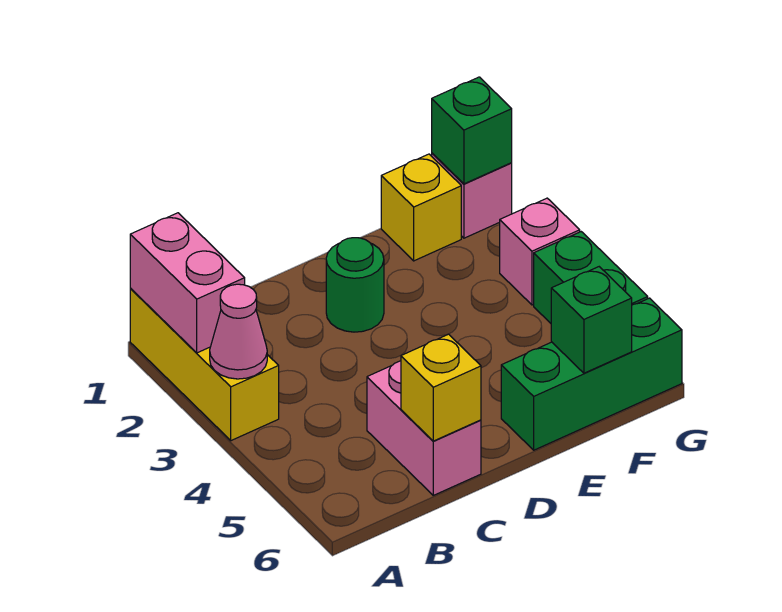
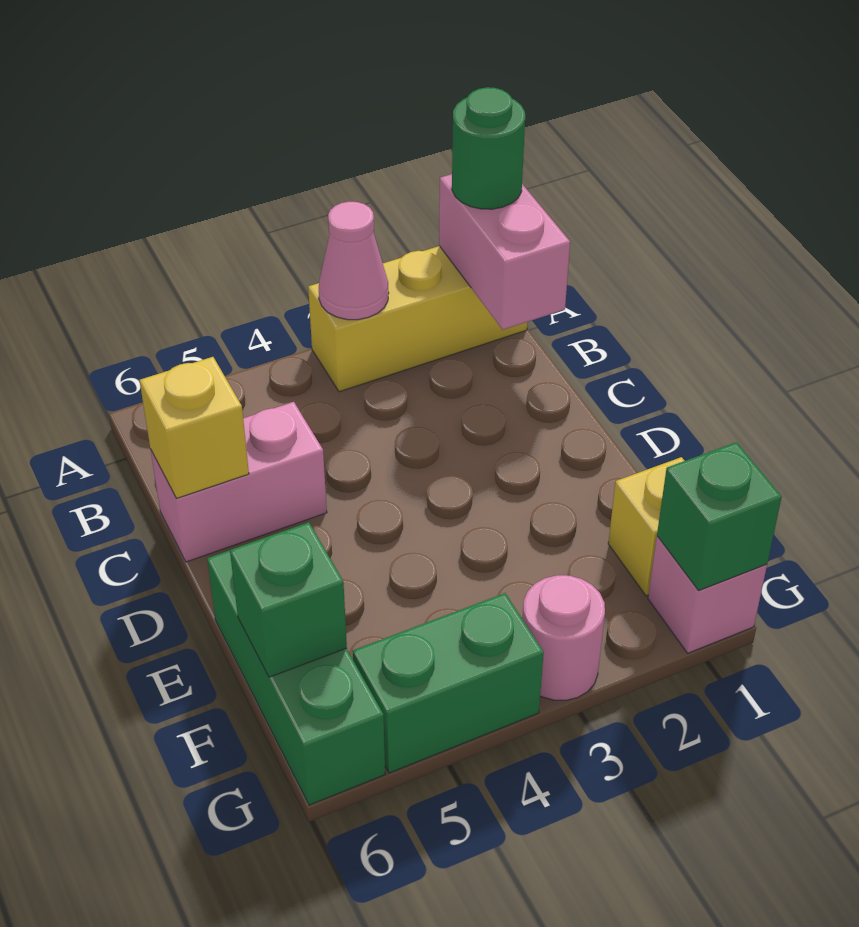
pink brick A1:A2 level 2 -> pink brick A1:B1 level 2
green round brick D2 level 1 -> green round brick A1 level 3
pink brick G3 level 1 -> pink round brick G3 level 1

